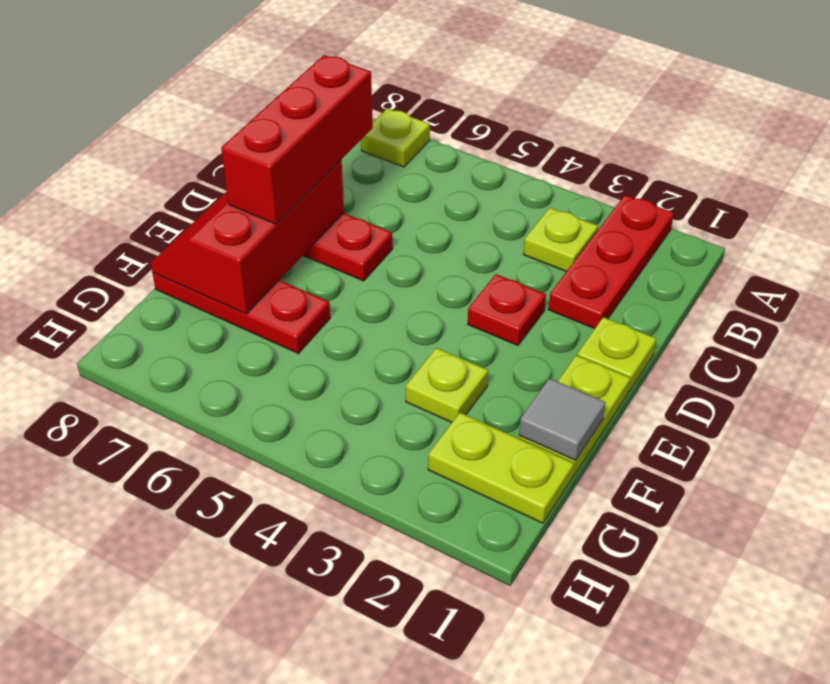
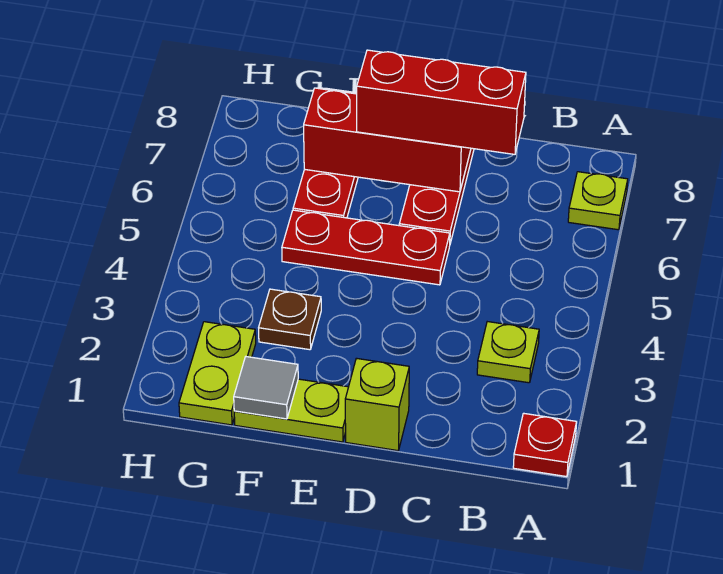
red plate A2:C2 level 1 -> red plate D5:F5 level 1
lime plate D1 level 1 -> lime brick D1 level 1
red plate D3 level 1 -> red plate A1 level 1
lime plate F3 level 1 -> brown plate F3 level 1

